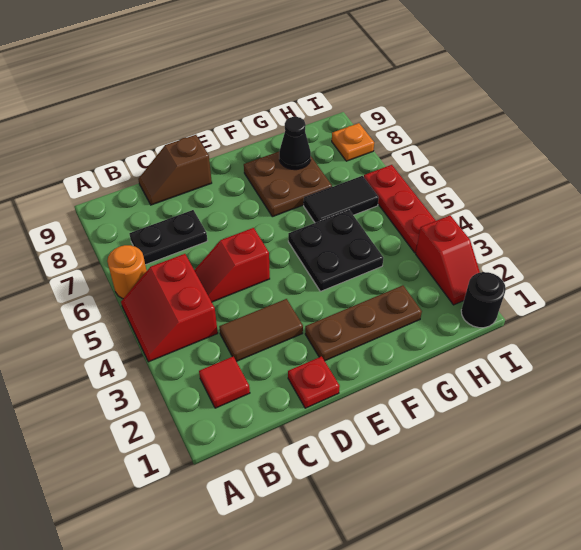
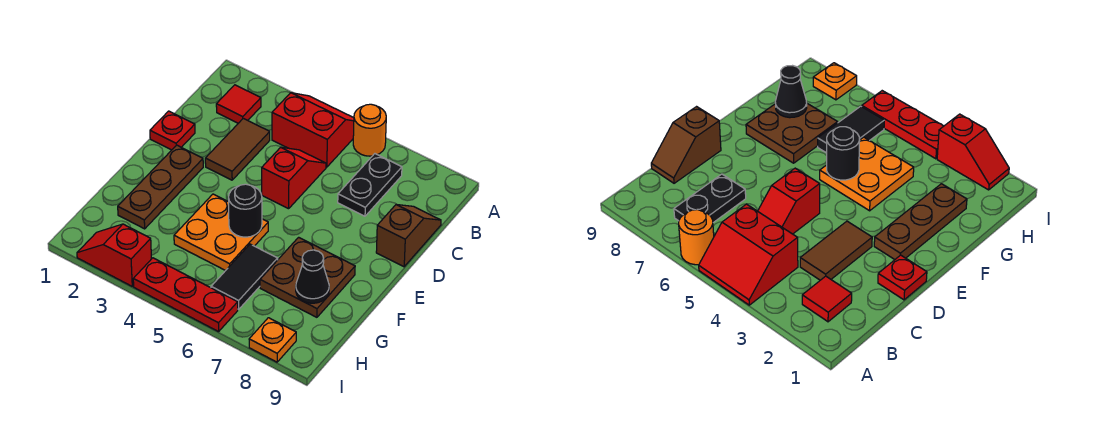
black plate F4:G5 level 1 -> orange plate F4:G5 level 1
black round brick I1 level 1 -> black round brick F5 level 2

